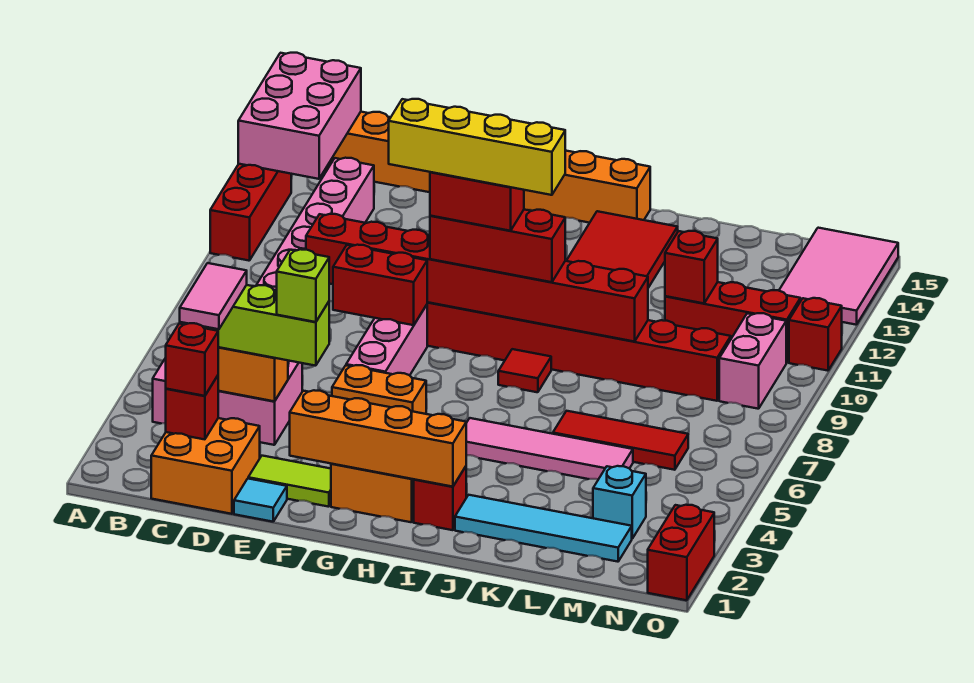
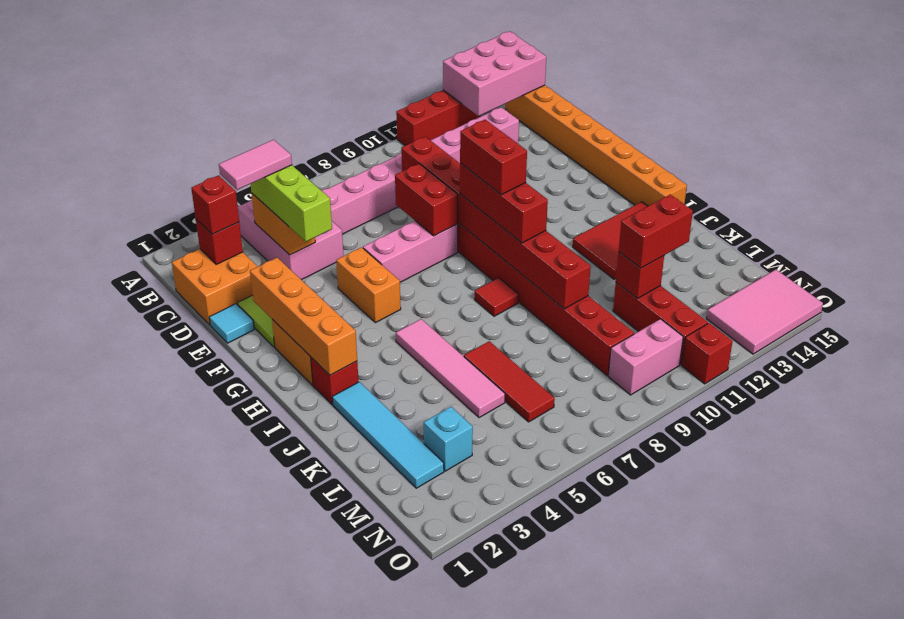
lime brick E4 level 4 -> none
yellow brick F9:I9 level 5 -> none
red brick O1:O2 level 1 -> red brick L11:L12 level 3

